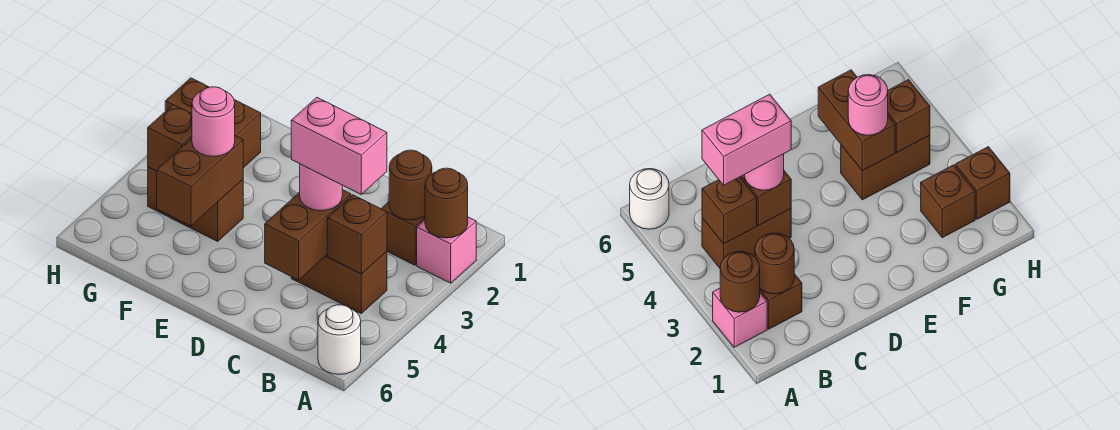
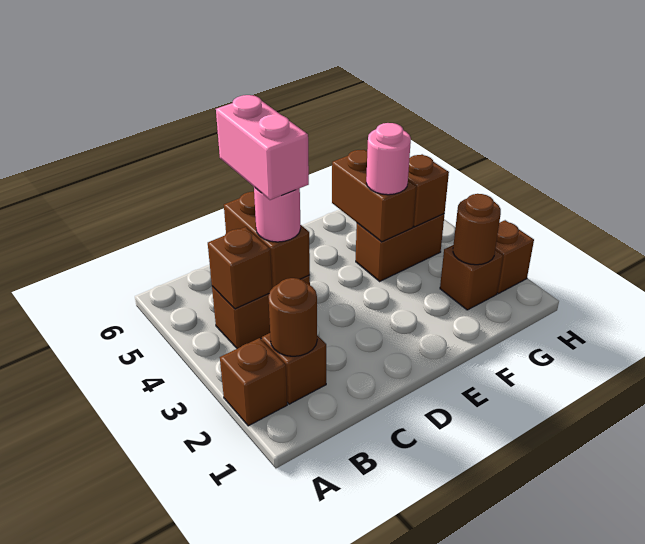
pink brick A2 level 1 -> brown brick A2 level 1
brown round brick A2 level 2 -> brown round brick G2 level 2
white round brick A6 level 1 -> none
pink brick B4:C4 level 4 -> pink brick C4:C5 level 4

